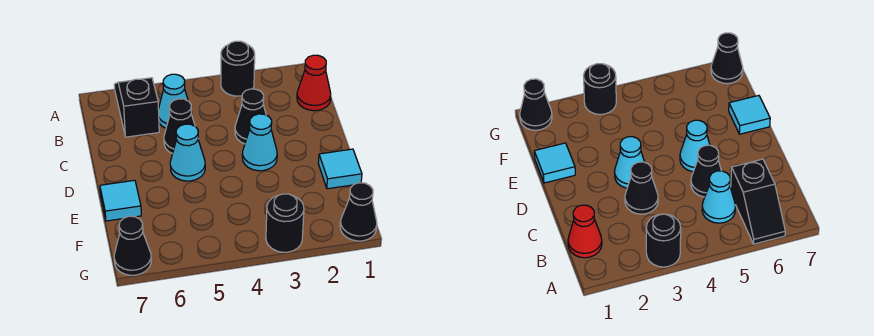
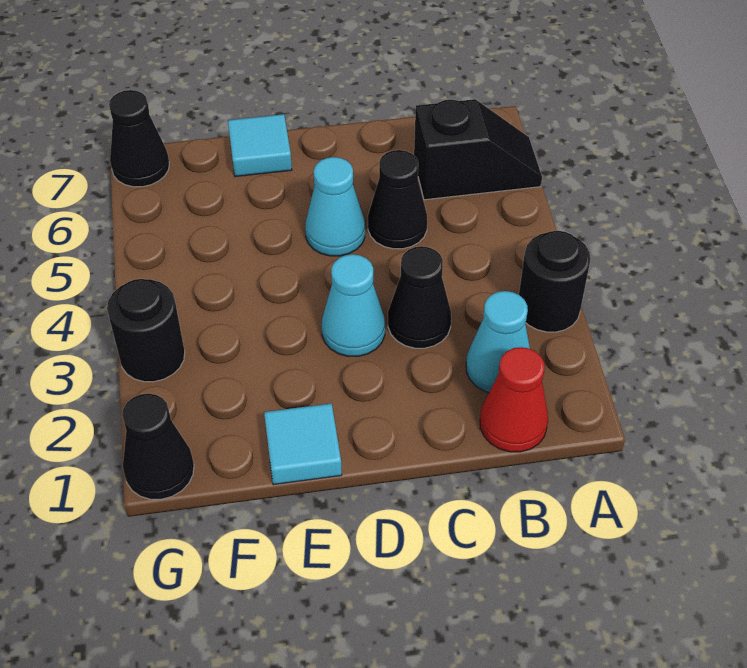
cyan cone B5 level 1 -> cyan cone B2 level 1

